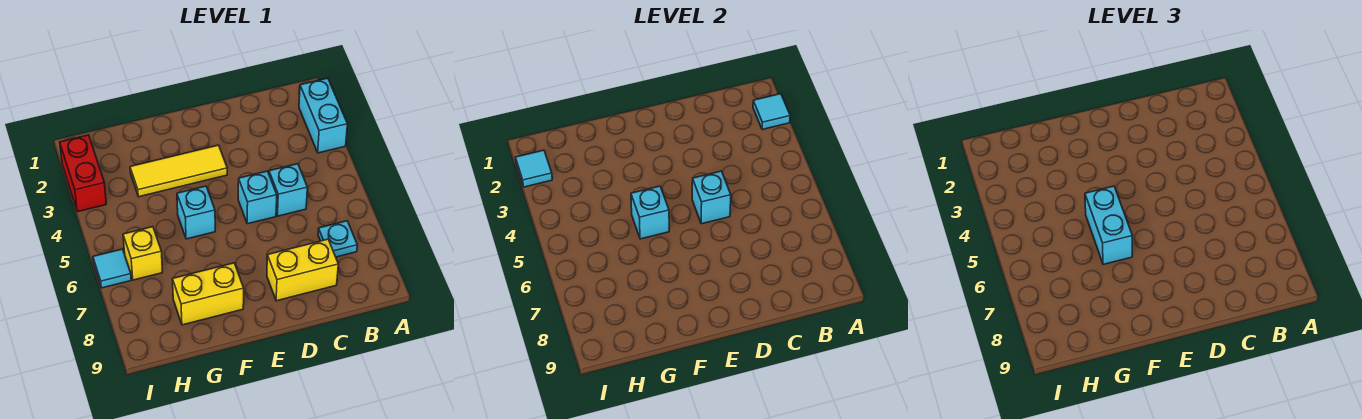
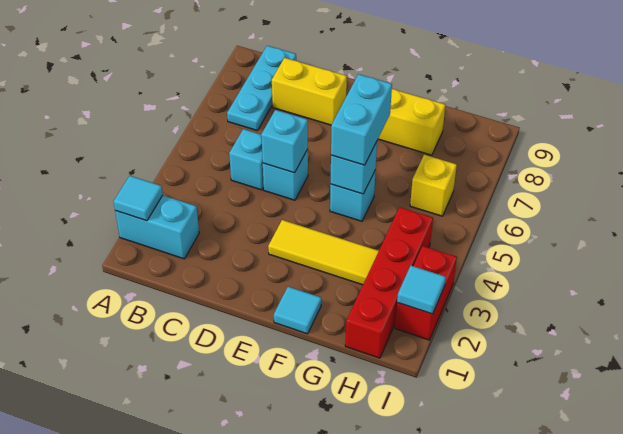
cyan brick A2:A3 level 1 -> cyan brick A2:B2 level 1
cyan plate B7 level 1 -> cyan plate B7:B9 level 1
none -> red brick H1:H4 level 1
cyan tile I6 level 1 -> cyan tile F1 level 1

